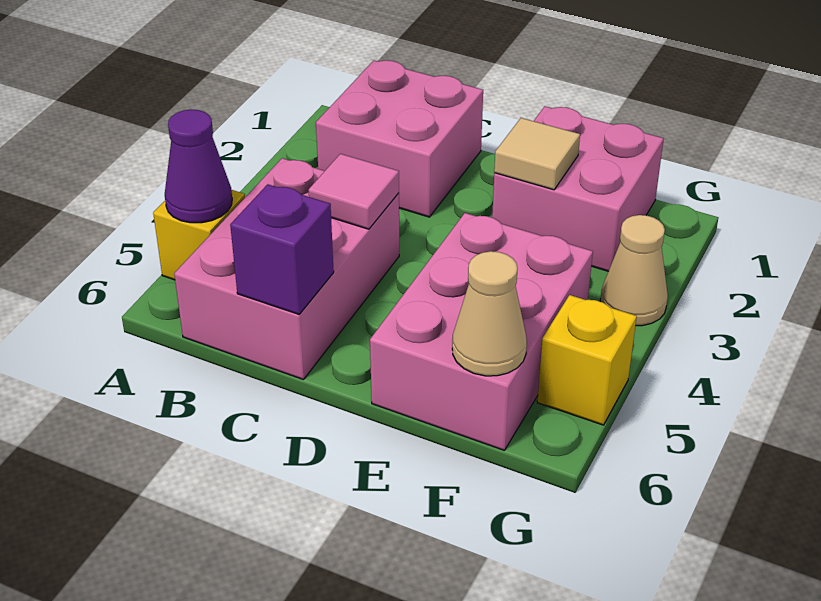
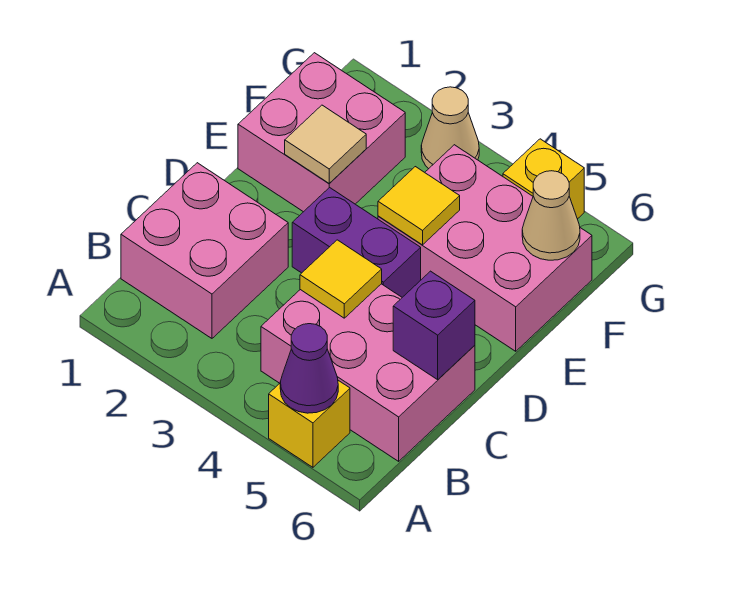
pink tile C4 level 2 -> yellow tile C4 level 2
none -> purple brick D3:D4 level 1
none -> yellow tile E4 level 2

